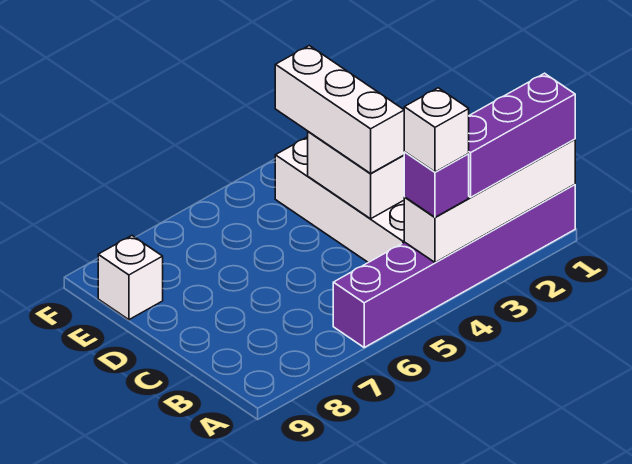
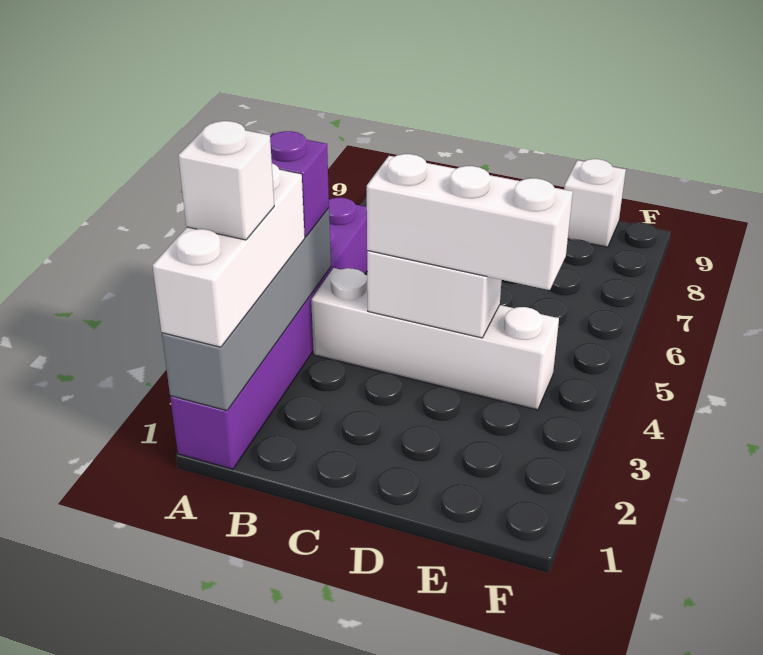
white brick A1:A4 level 2 -> grey brick A1:A4 level 2
purple brick A1:A3 level 3 -> white brick A1:A3 level 3
white brick A4 level 4 -> white brick A2 level 4

